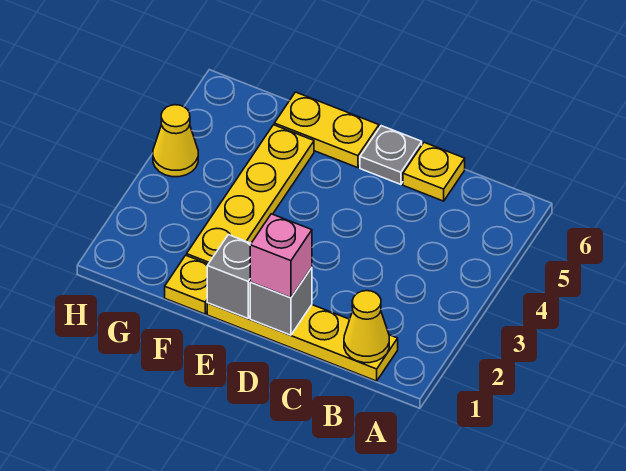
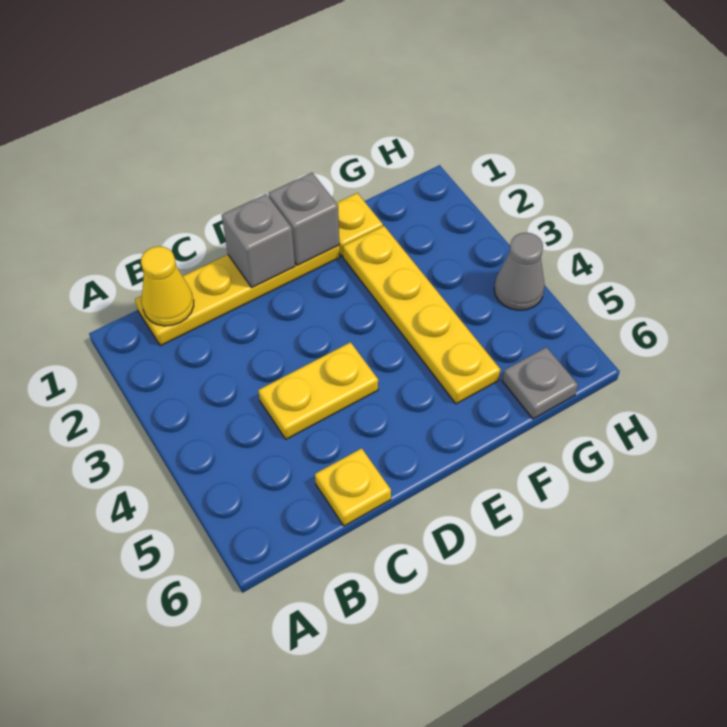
pink brick D1 level 3 -> none
grey plate D6 level 1 -> grey plate G6 level 1
yellow plate E6:F6 level 1 -> yellow plate C4:D4 level 1
yellow cone H4 level 1 -> grey cone H4 level 1

